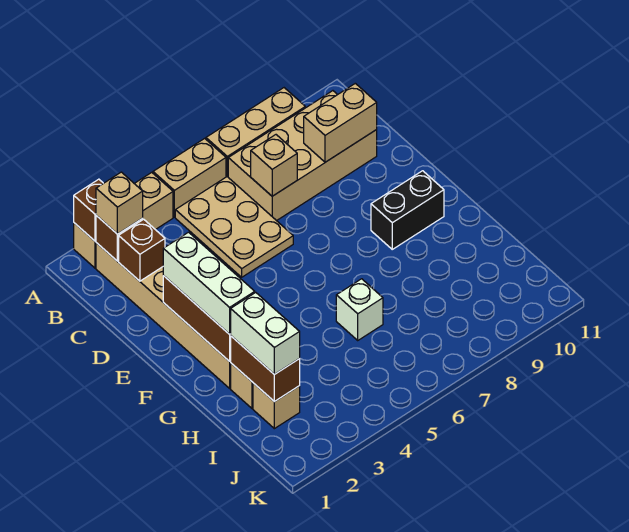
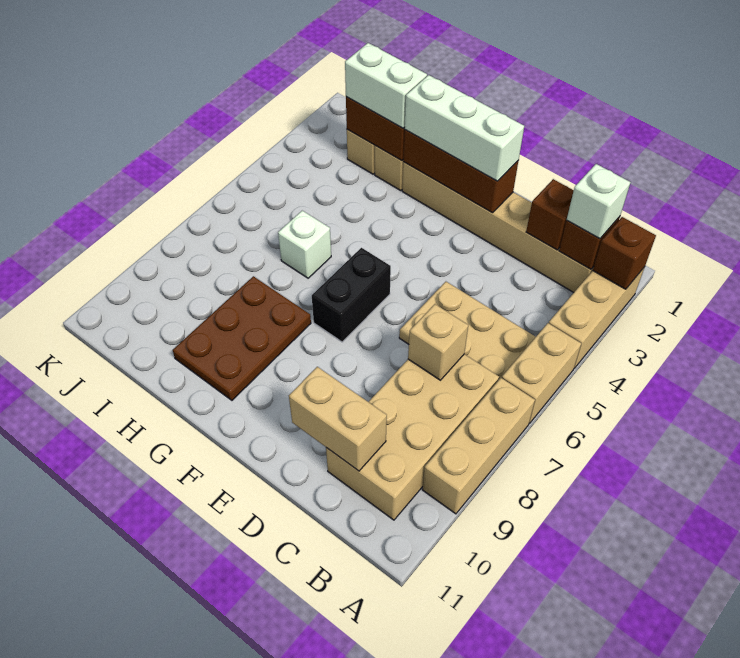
tan brick B2 level 3 -> white brick B2 level 3
tan brick C9:C10 level 2 -> tan brick C10:D10 level 2
black brick F9:F10 level 1 -> black brick F6:F7 level 1
none -> brown plate G8:H10 level 1

